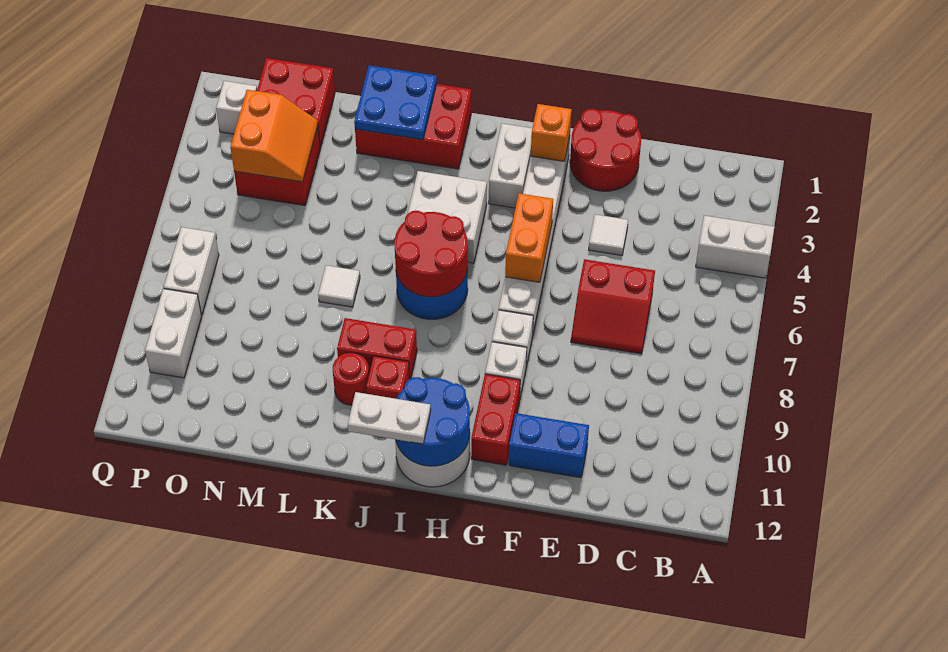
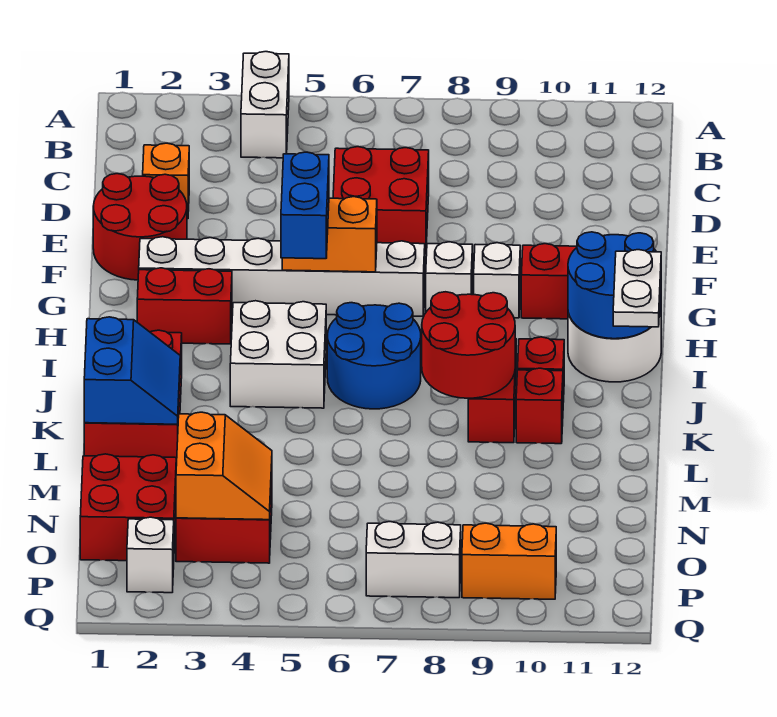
red slope D6:E7 level 1 top 6 -> red brick D6:E7 level 1
white tile E4 level 1 -> none
blue brick E11:F11 level 1 -> blue brick G5:H5 level 3
orange brick G2 level 2 -> orange brick D2 level 1
white brick H2:H3 level 1 -> red brick H2:H3 level 1
red round brick I6:J7 level 2 -> red round brick J8:K9 level 2
blue plate K1:L2 level 2 -> blue slope K1:L2 level 2 top 1
red round brick K10 level 1 -> red brick K10 level 1
white tile L7 level 1 -> none
orange slope N3:O4 level 2 top O -> orange slope N3:O4 level 2 top 3
white brick P9:P10 level 1 -> orange brick P9:P10 level 1

